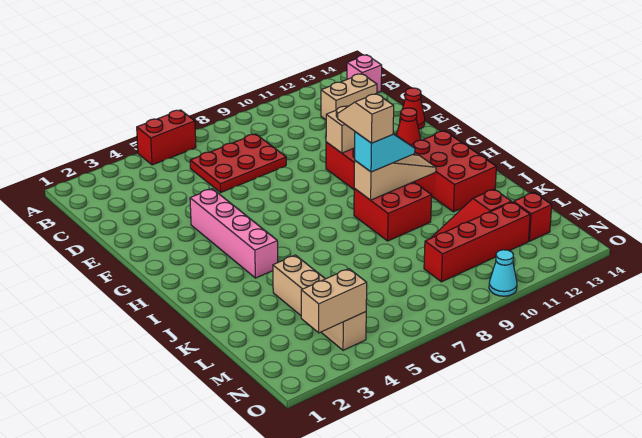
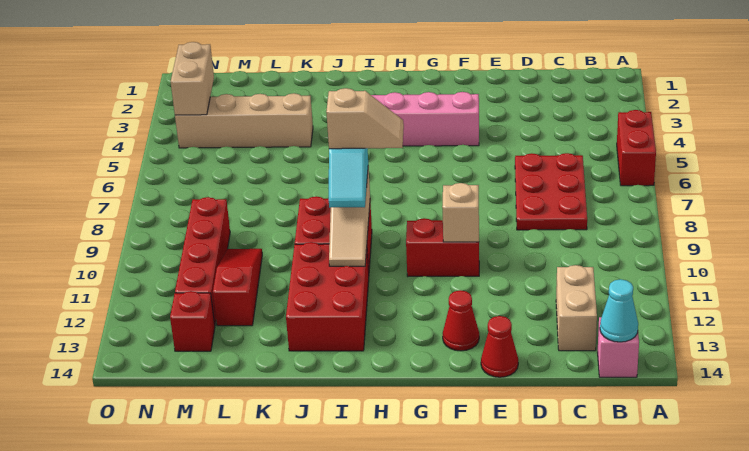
red brick H12:J13 level 1 -> red brick I11:J13 level 1
cyan cone O10 level 1 -> cyan cone B14 level 2

